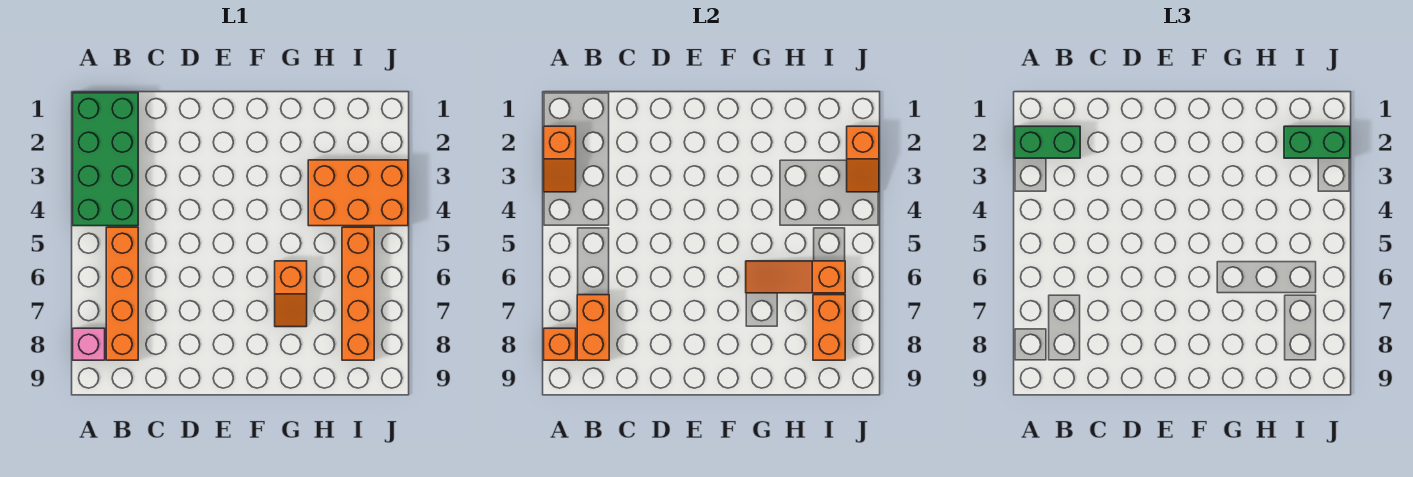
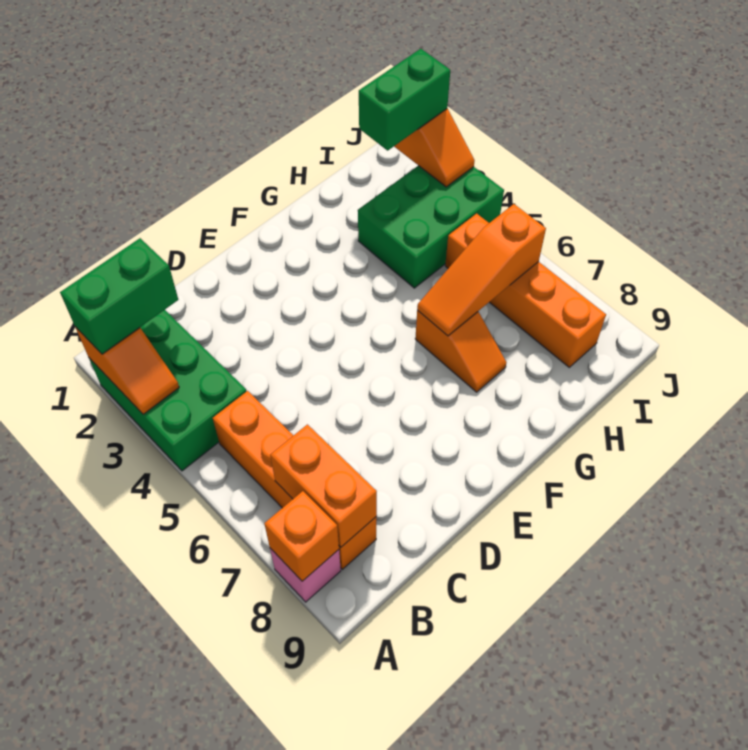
green brick A1:B4 level 1 -> green brick A2:B4 level 1
orange brick H3:J4 level 1 -> green brick H3:J4 level 1
orange brick I7:I8 level 2 -> none

